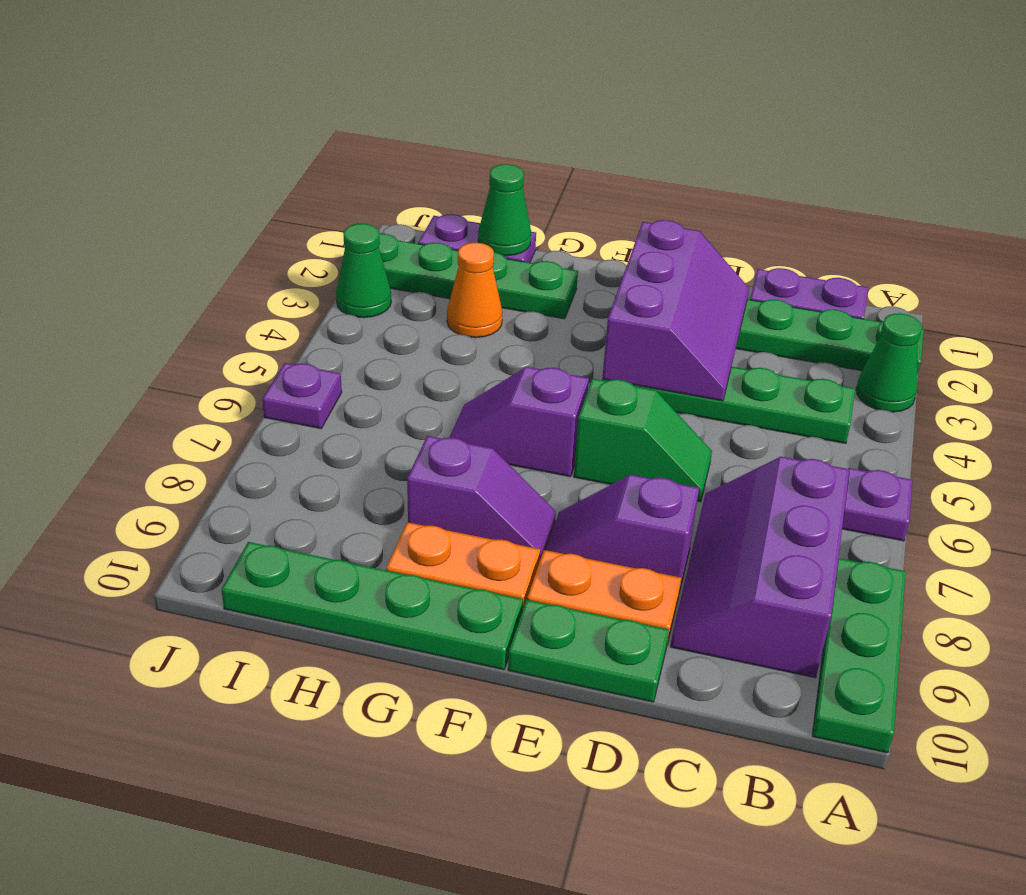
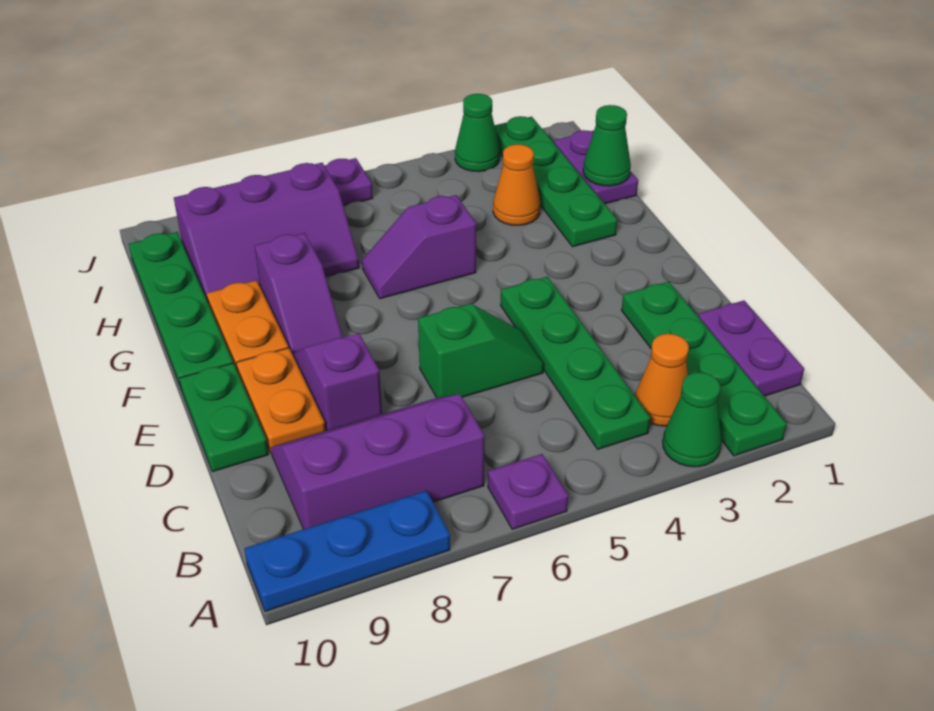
green plate A8:A10 level 1 -> blue plate A8:A10 level 1
none -> orange cone B3 level 1
purple slope D2:E4 level 2 top E -> purple slope H7:I9 level 1 top I
green slope D6:E6 level 1 top E -> green slope D5:D6 level 1 top 6
purple slope F6:G6 level 1 top F -> purple slope G5:G6 level 1 top 5

